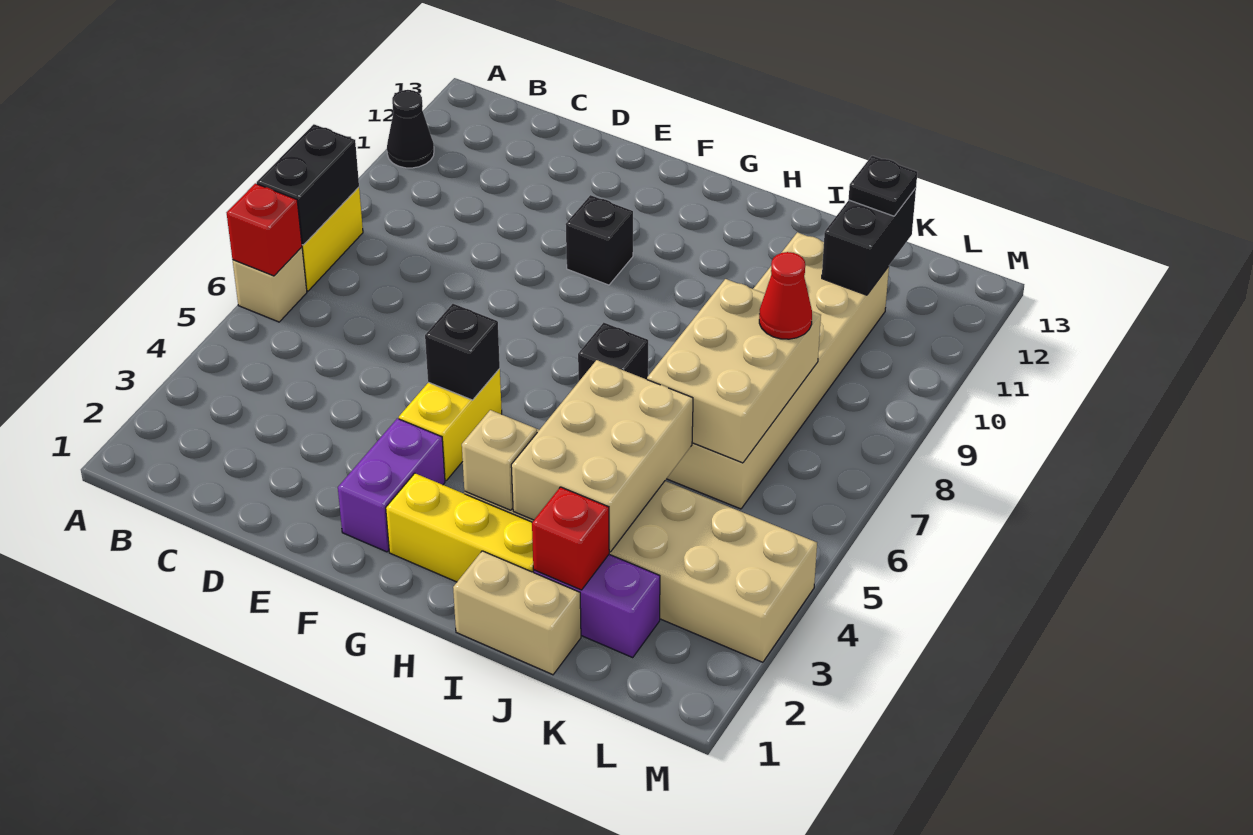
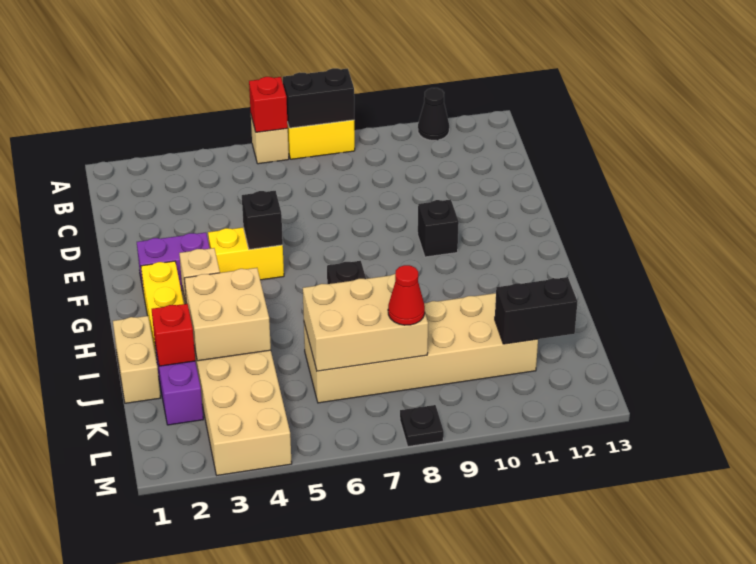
tan brick I3:J5 level 2 -> tan brick I3:J4 level 2
black plate K12 level 3 -> black plate M8 level 1

